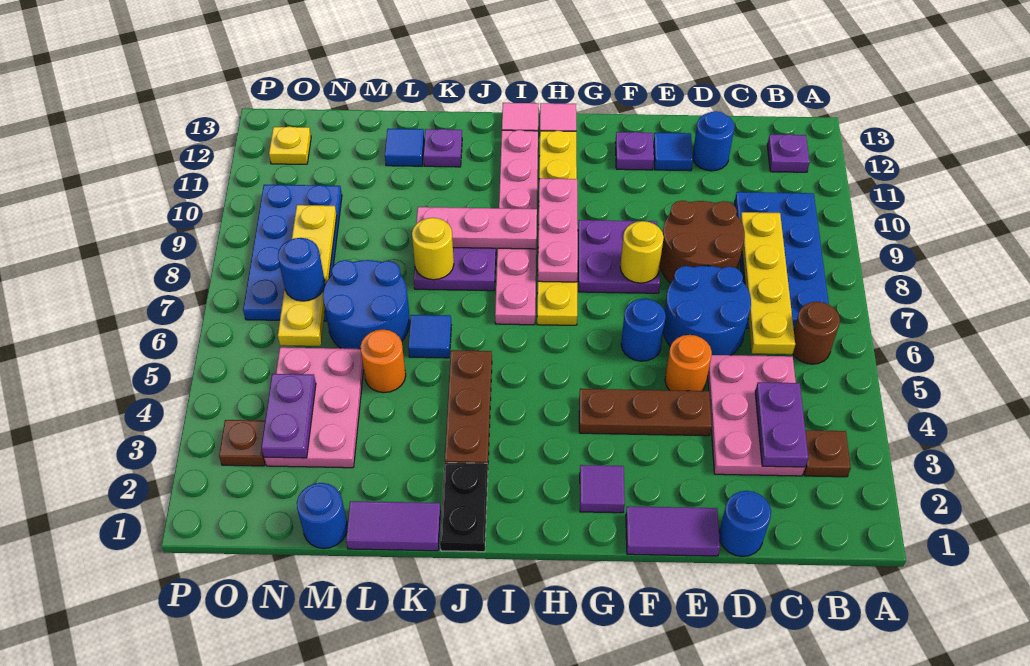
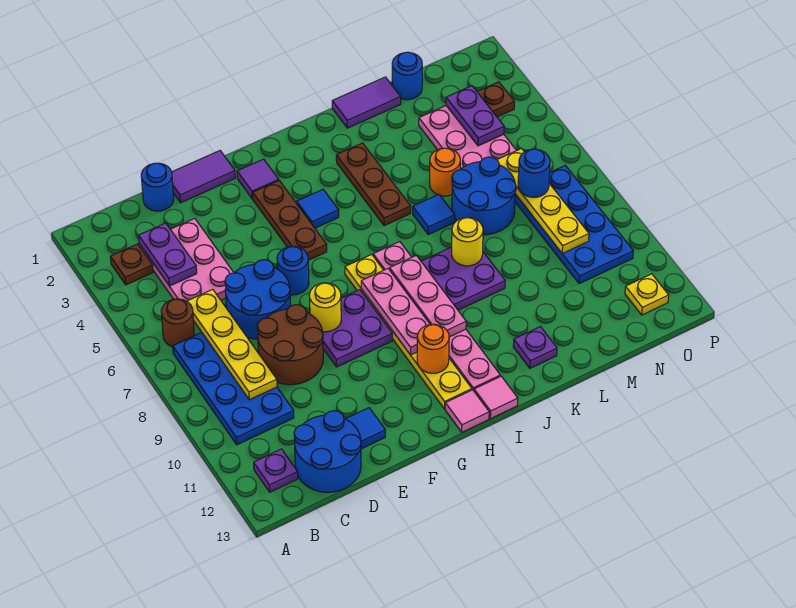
blue round brick D12 level 1 -> blue round brick C12:D13 level 1
brown plate E4:G4 level 1 -> brown plate G3:G5 level 1
orange round brick E5 level 1 -> orange round brick H11 level 2
purple plate F12 level 1 -> none
pink plate I9:K9 level 2 -> pink plate I8:I10 level 2
black plate J1:J2 level 1 -> none
blue tile L12 level 1 -> blue tile H4 level 1

